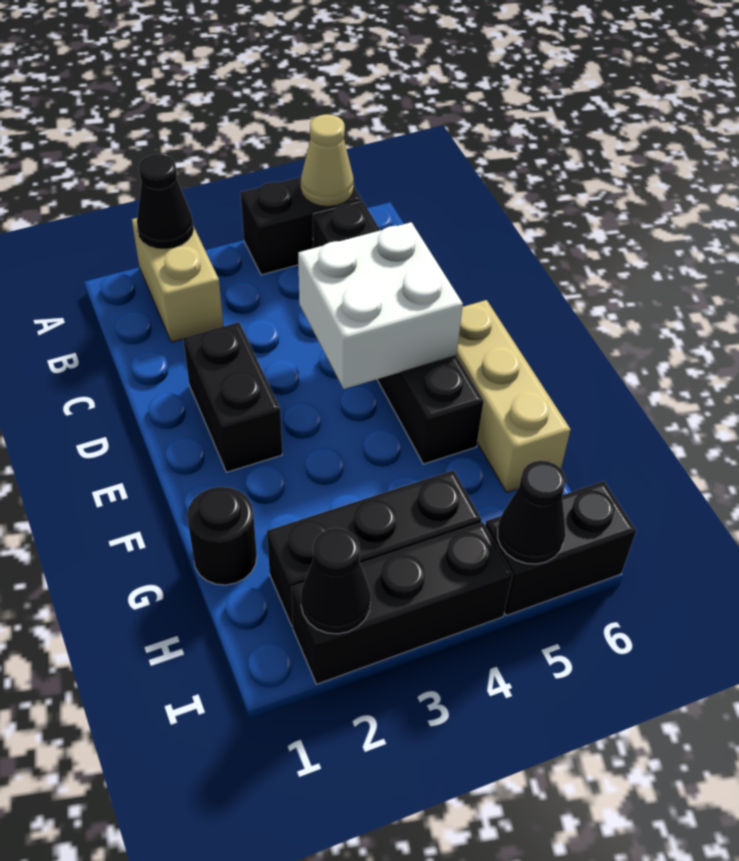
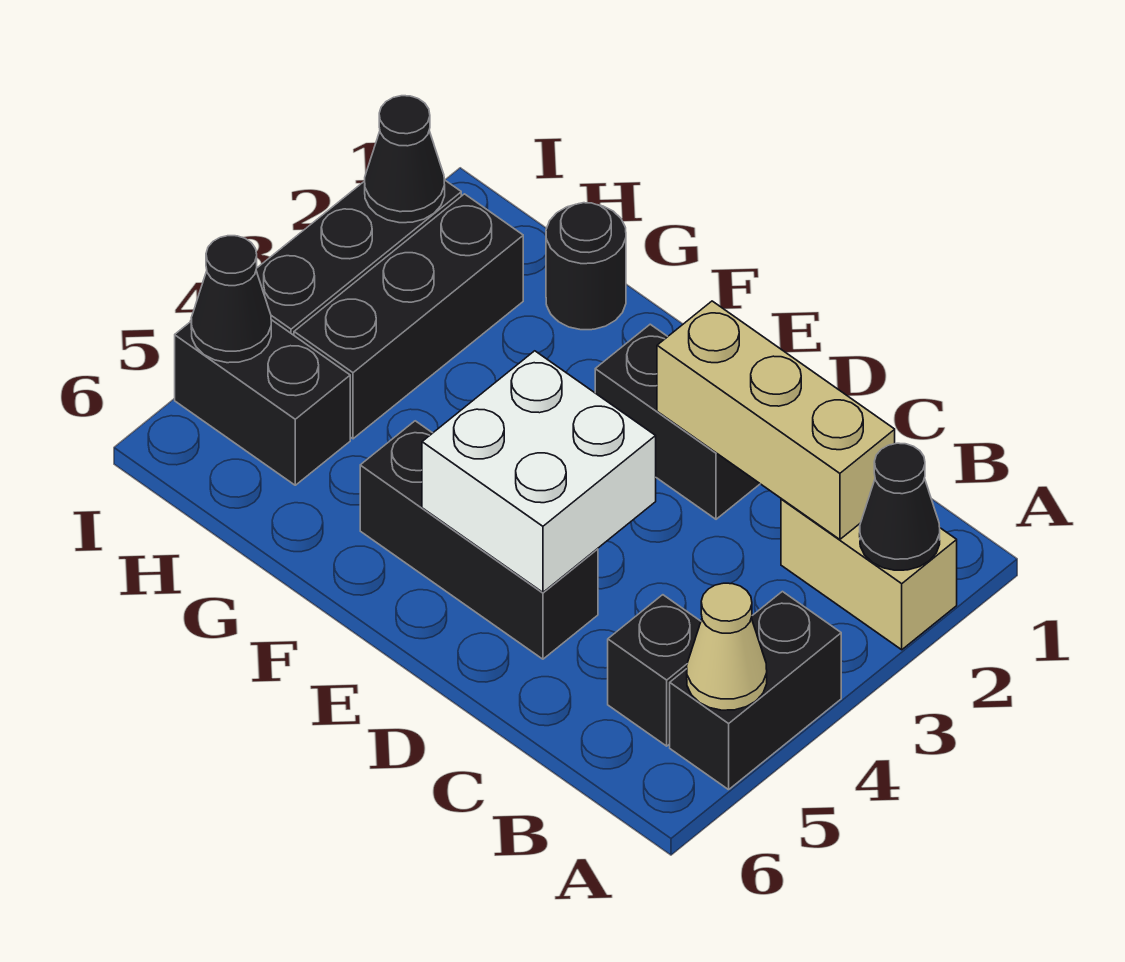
tan brick E6:G6 level 1 -> tan brick B2:D2 level 2
black brick I5:I6 level 1 -> black brick H5:I5 level 1

